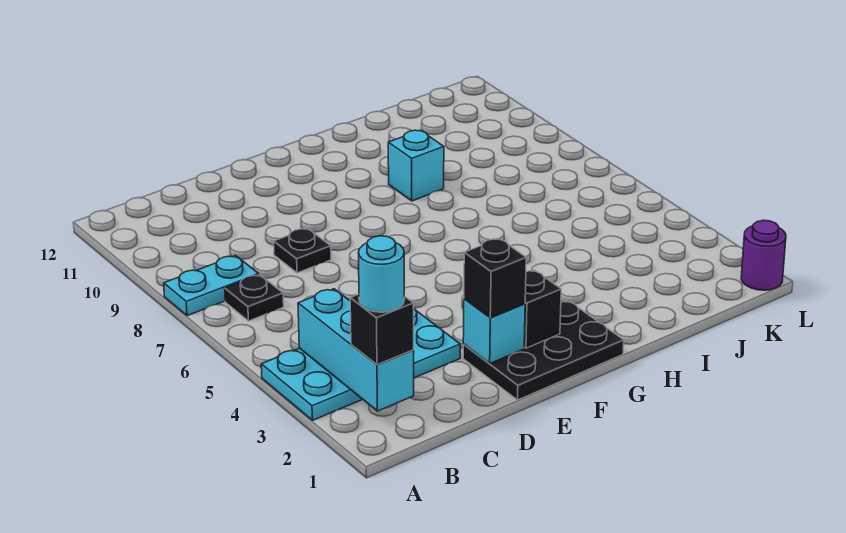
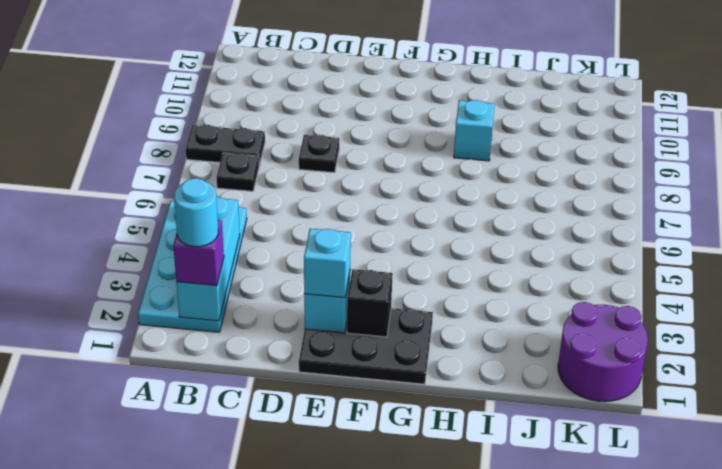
cyan plate A3:D4 level 1 -> cyan plate A2:B5 level 1
cyan plate A8:B8 level 1 -> black plate A8:B8 level 1
black brick B2 level 3 -> purple brick B2 level 3
black brick E2 level 3 -> cyan brick E2 level 3
purple round brick L1 level 1 -> purple round brick K1:L2 level 1

